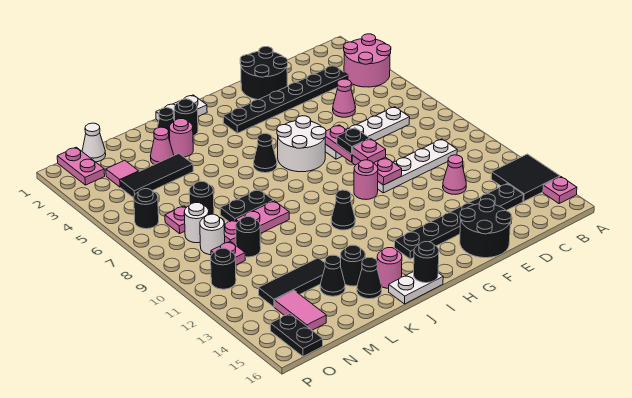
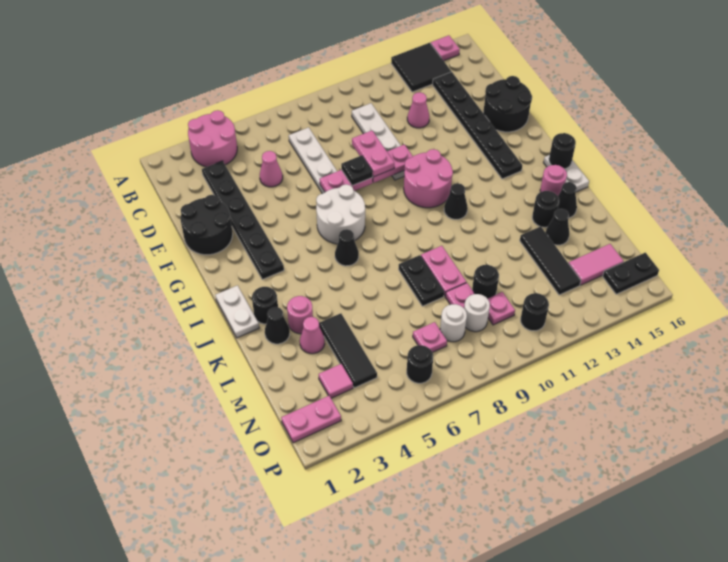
pink plate F9 level 3 -> pink plate E9:F9 level 3
pink round brick G10 level 1 -> pink round brick G10:H11 level 1
black round brick M7 level 1 -> none
white cone N1 level 1 -> none

